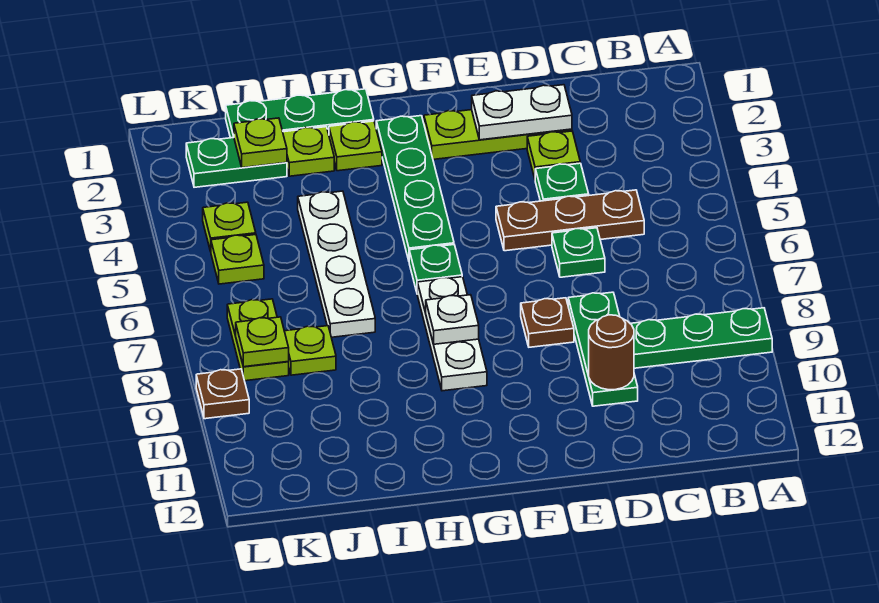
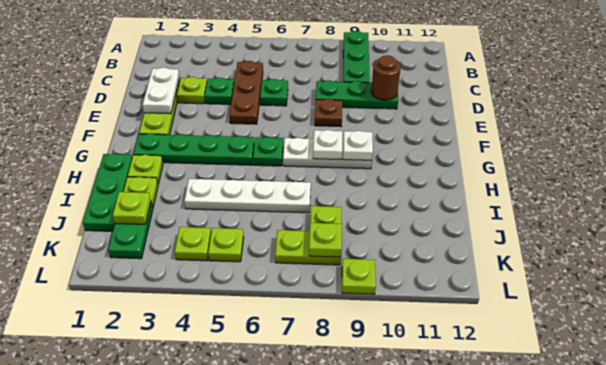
none -> white plate G9 level 2
brown plate L9 level 1 -> lime plate L9 level 1

